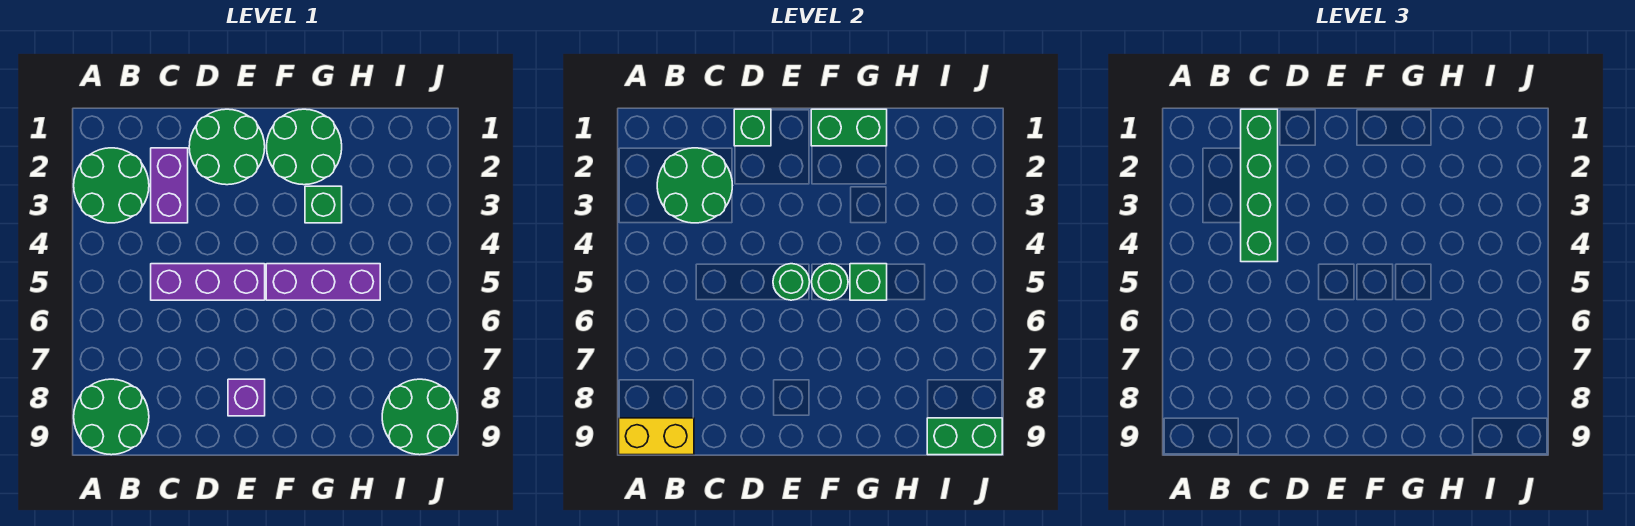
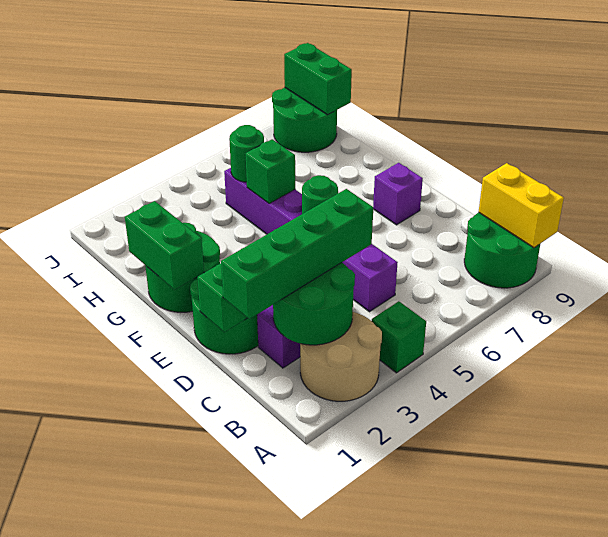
green round brick A2:B3 level 1 -> tan round brick A2:B3 level 1
green round brick F5 level 2 -> green round brick H5 level 2
green brick G3 level 1 -> green brick A4 level 1

